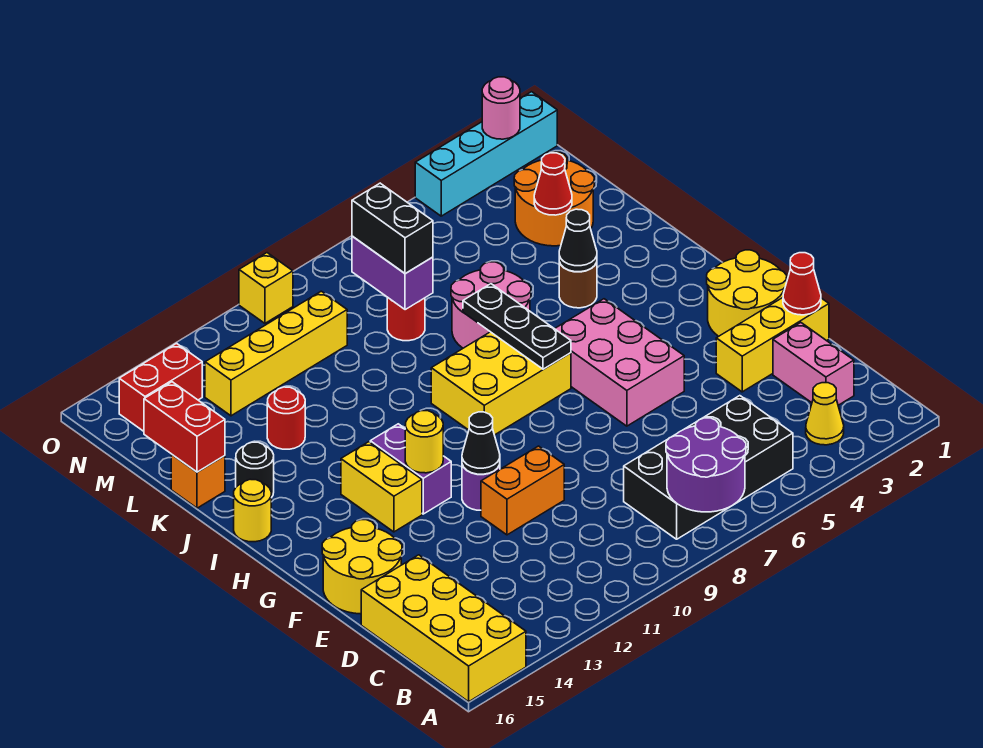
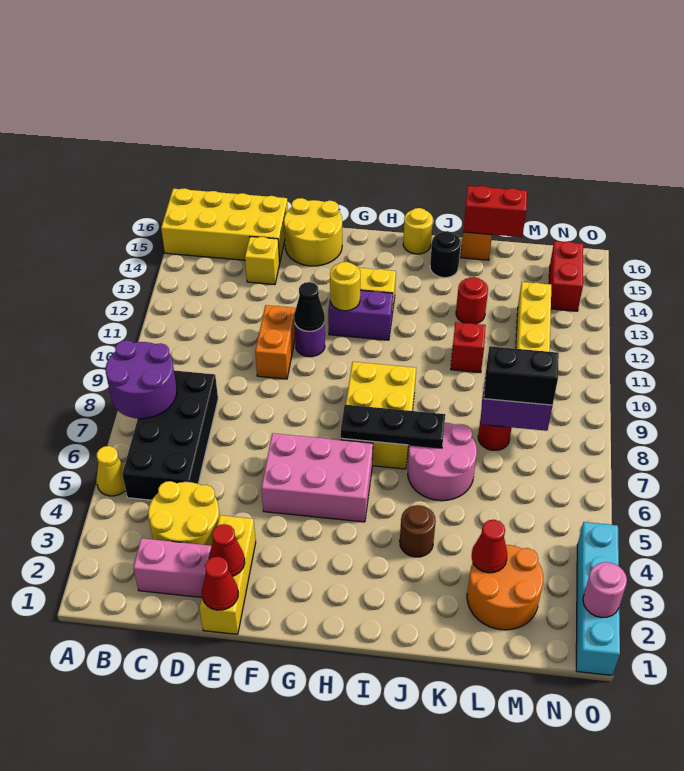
yellow cone B3 level 1 -> yellow cone A5 level 1
none -> red cone E2 level 2
yellow round brick F1:G2 level 1 -> yellow round brick C3:D4 level 1
black cone J4 level 2 -> none
none -> red brick K11 level 1
yellow brick O10 level 1 -> yellow brick D14 level 1

